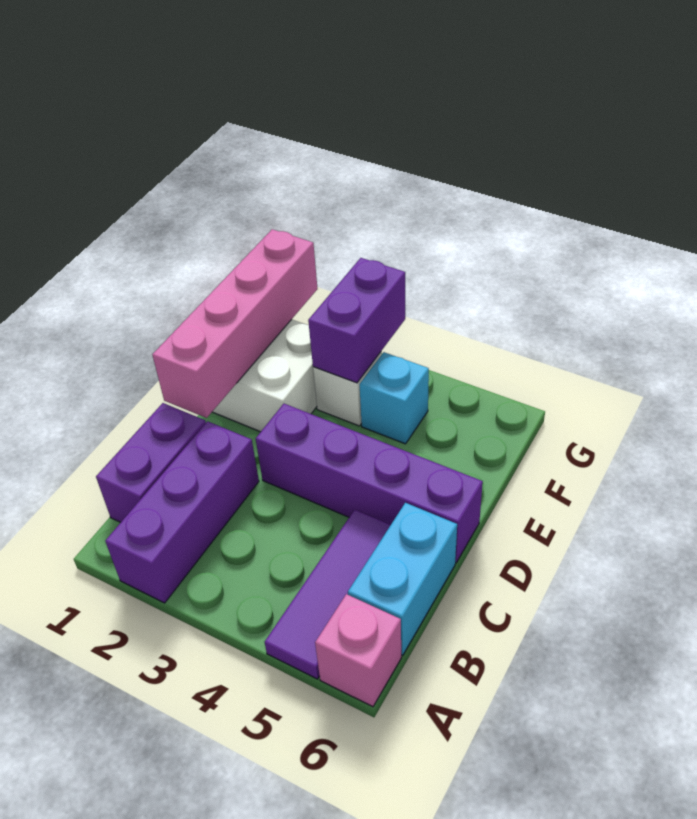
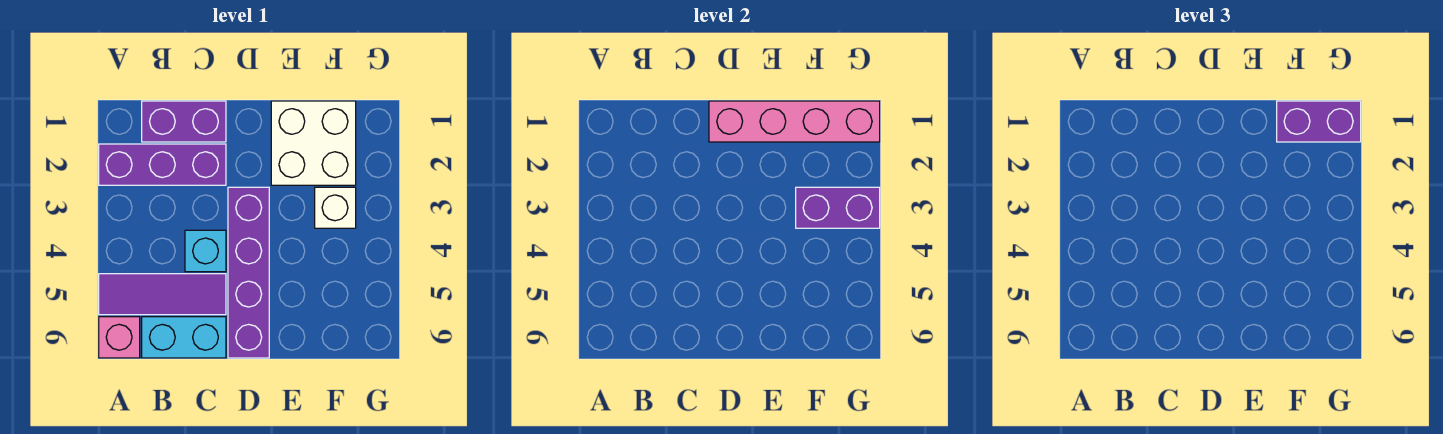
none -> purple brick F1:G1 level 3
cyan brick F4 level 1 -> cyan brick C4 level 1

